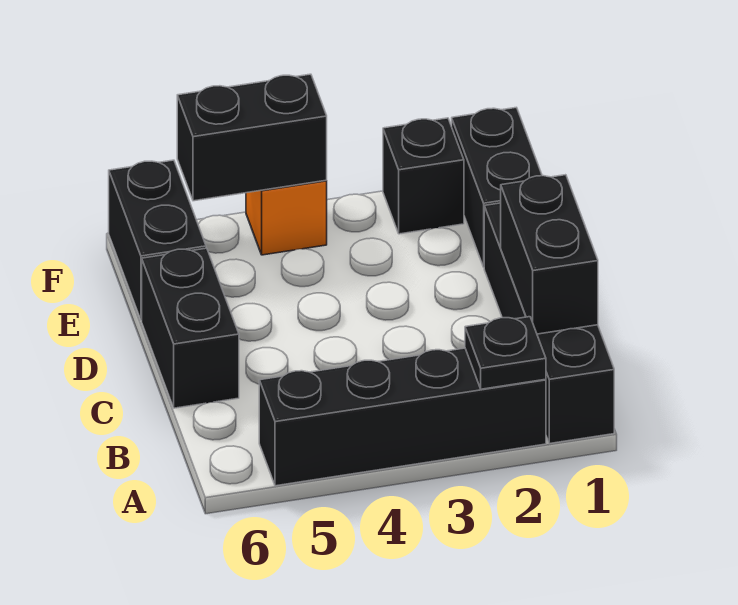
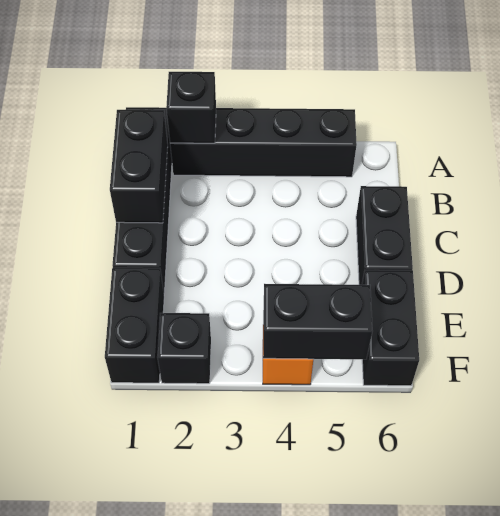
black plate A2 level 2 -> black brick A2 level 2

